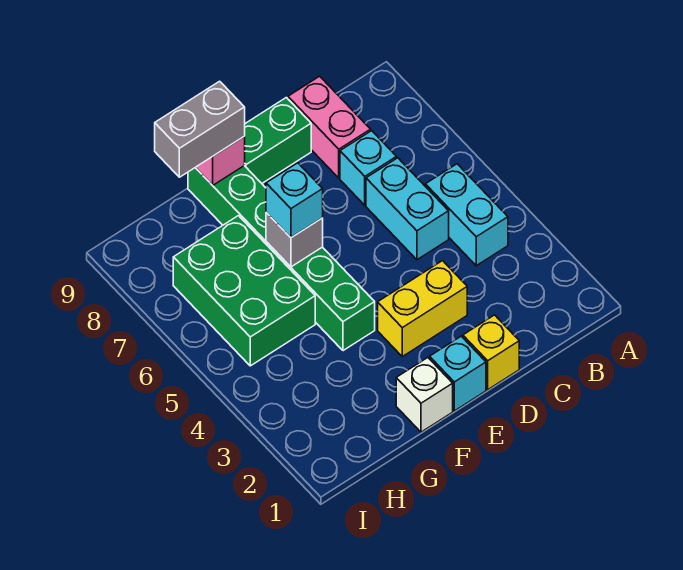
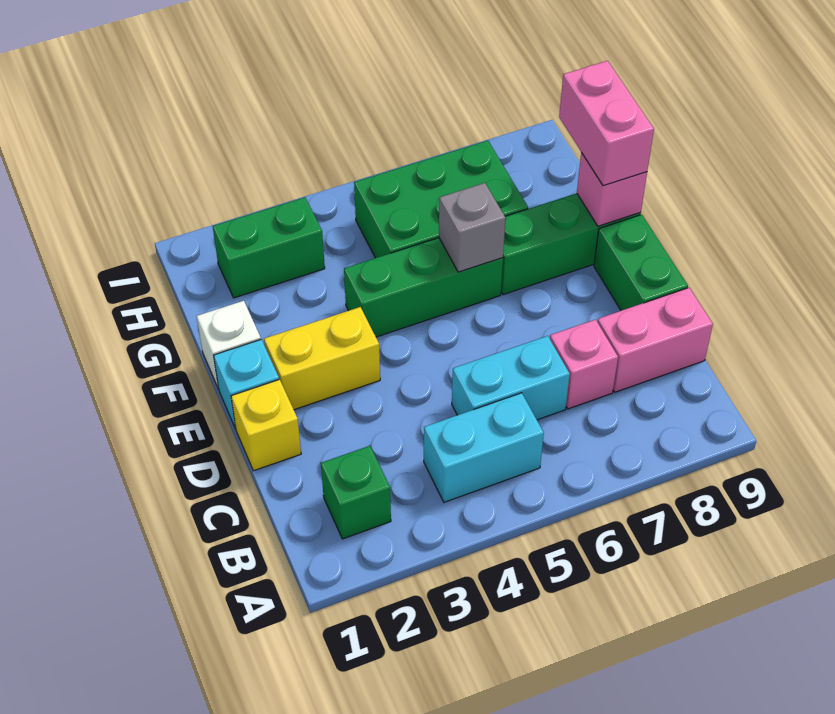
none -> green brick B2 level 1
cyan brick C7 level 1 -> pink brick C7 level 1
yellow brick D3:E3 level 1 -> yellow brick E2:E3 level 1
cyan brick F6 level 3 -> none
grey brick F9:G9 level 3 -> pink brick F9:G9 level 3
none -> green brick H2:H3 level 1

